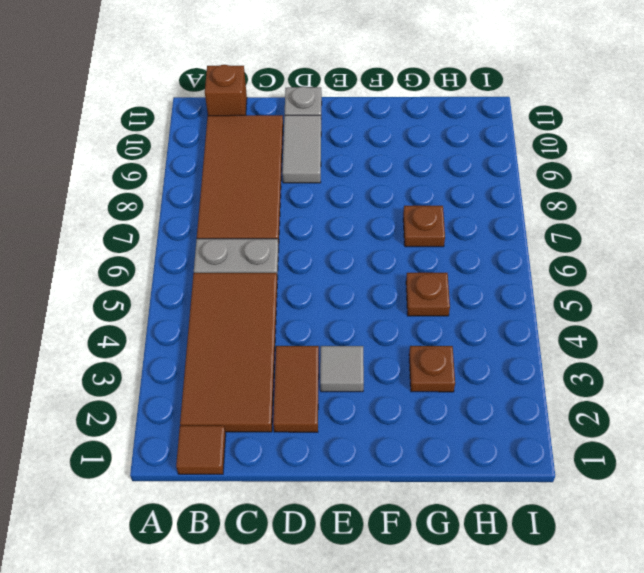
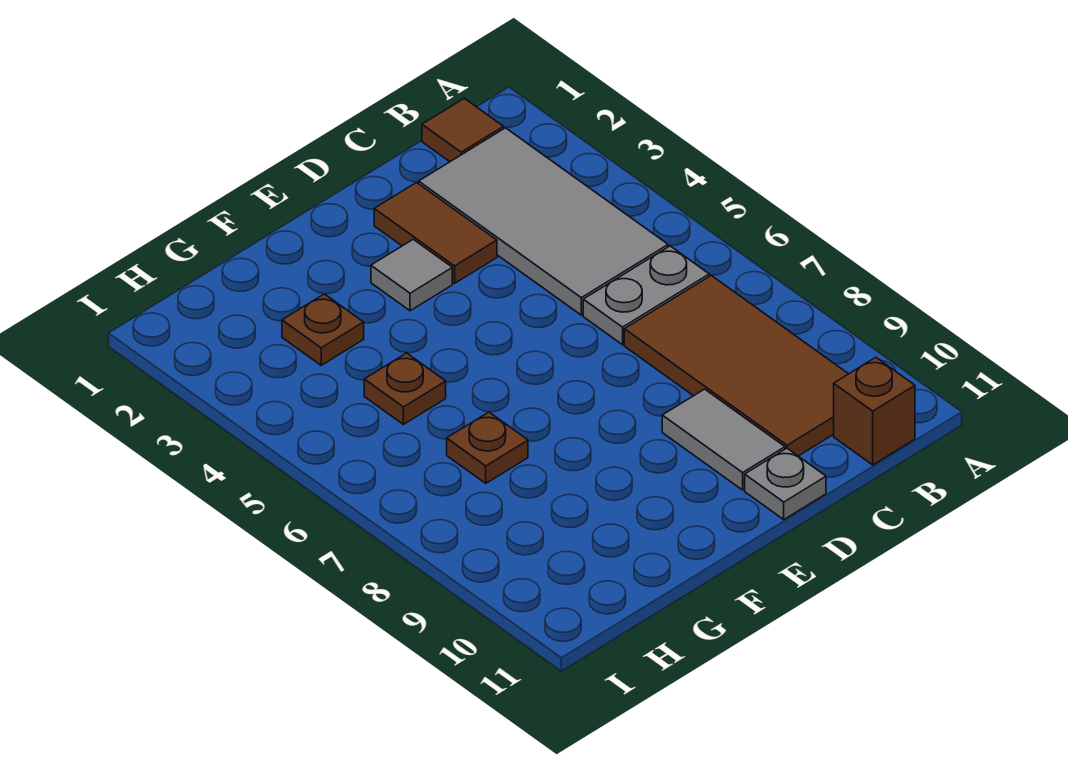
brown tile B2:C5 level 1 -> grey tile B2:C5 level 1

